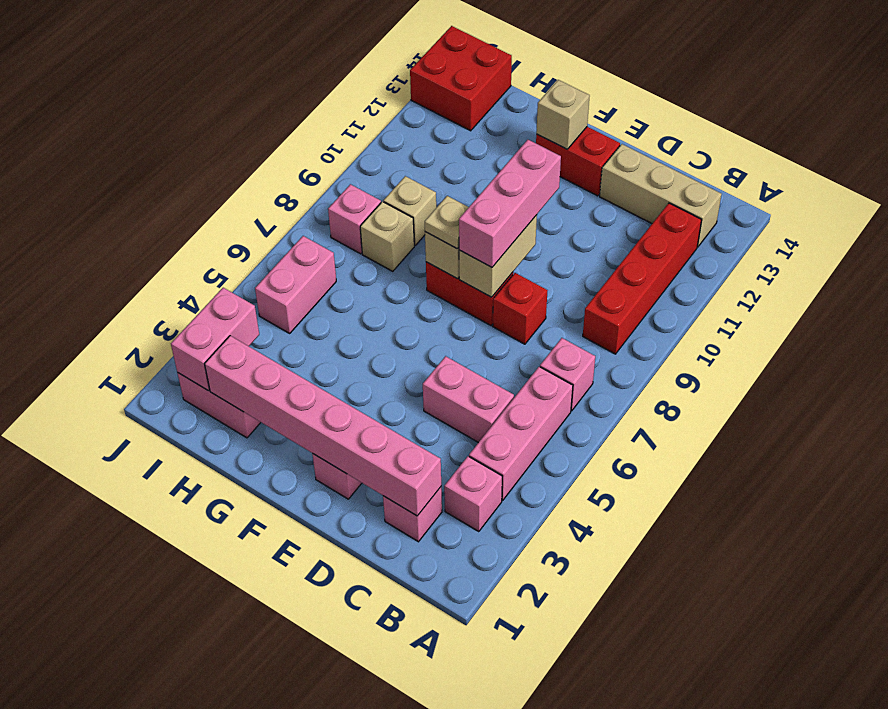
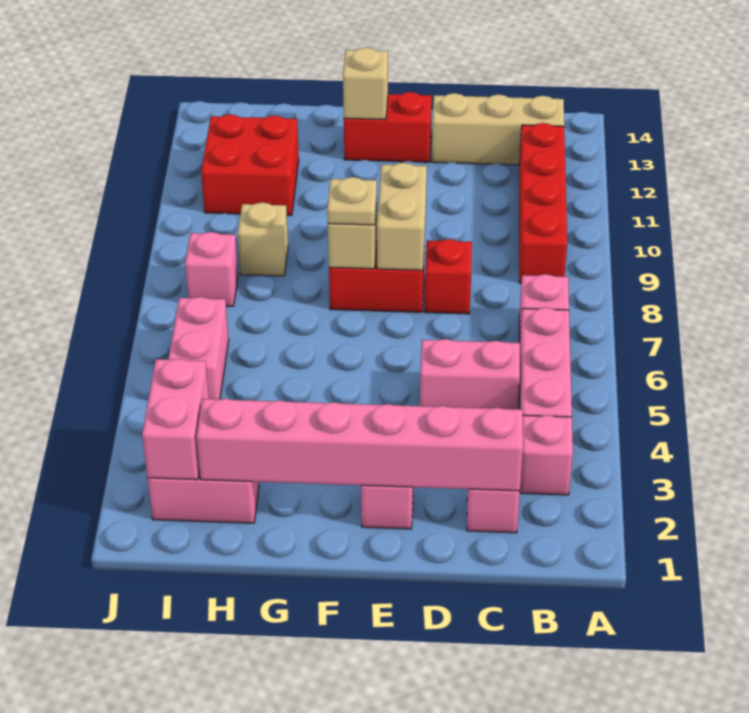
pink brick E8:E10 level 3 -> none
tan brick H8 level 1 -> none
red brick I13:J14 level 1 -> red brick H11:I12 level 1

